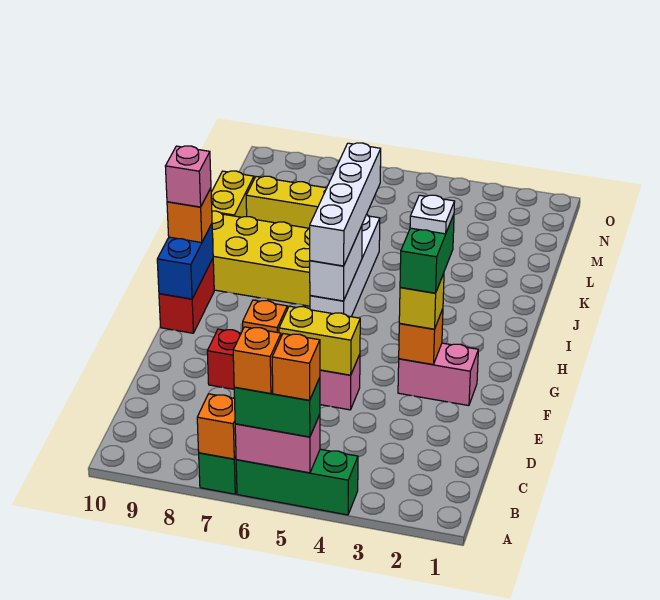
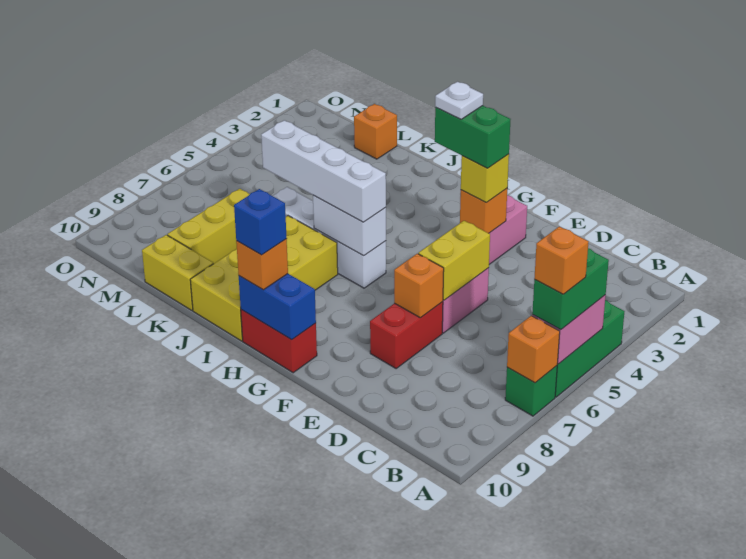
orange brick A5 level 4 -> orange brick L1 level 1
pink brick H10 level 4 -> blue brick H10 level 4

